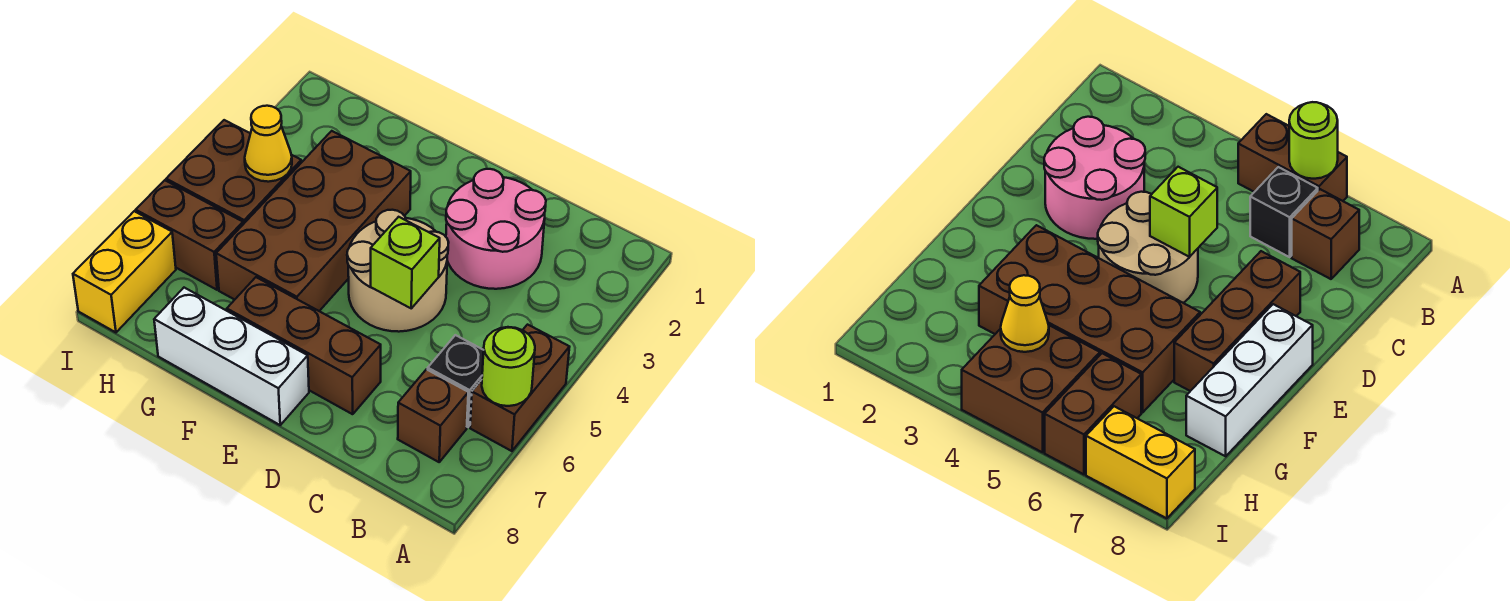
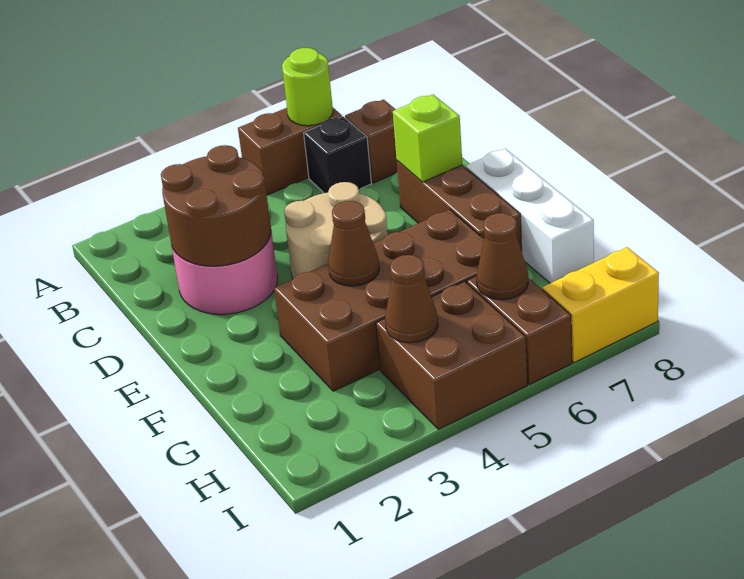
none -> brown round brick C2:D3 level 2
lime brick D5 level 2 -> lime brick D7 level 2
none -> brown cone F4 level 2
yellow cone H4 level 2 -> brown cone H4 level 2
none -> brown cone H6 level 2

